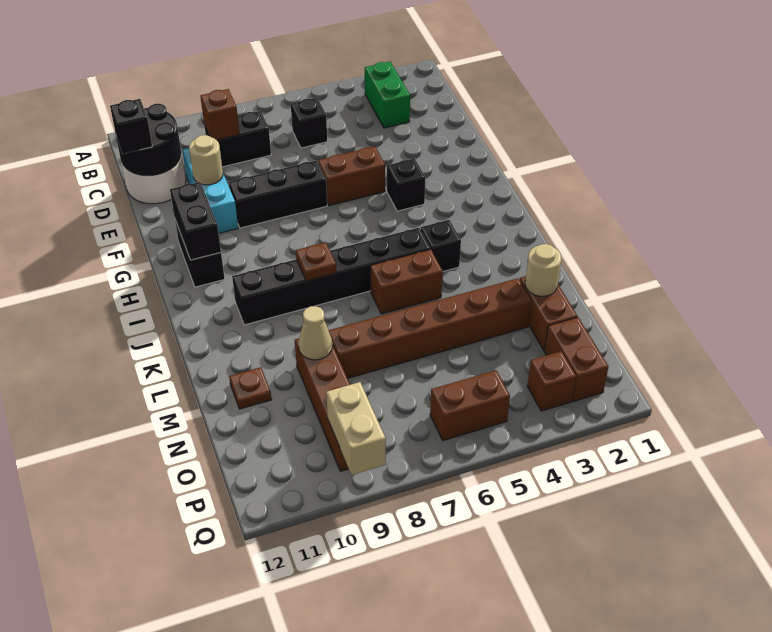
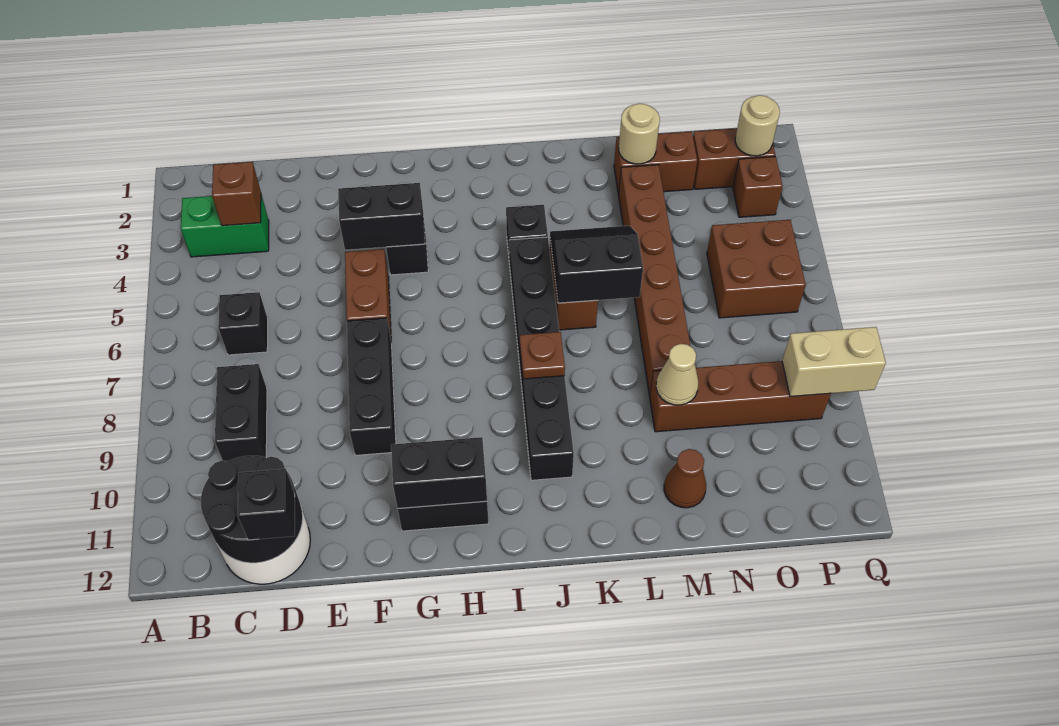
brown brick C9 level 2 -> brown brick C3 level 2
cyan brick D10:F10 level 1 -> none
tan round brick E10 level 2 -> tan round brick P2 level 2
none -> black brick F4:G4 level 2
none -> black slope K5:L6 level 2 top 6
brown plate M11 level 1 -> brown cone M11 level 1
brown brick P5:P6 level 1 -> brown brick O5:P6 level 1

